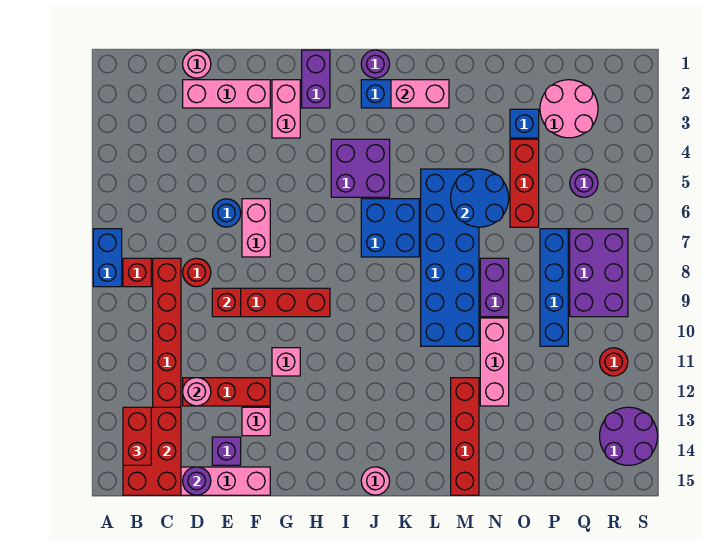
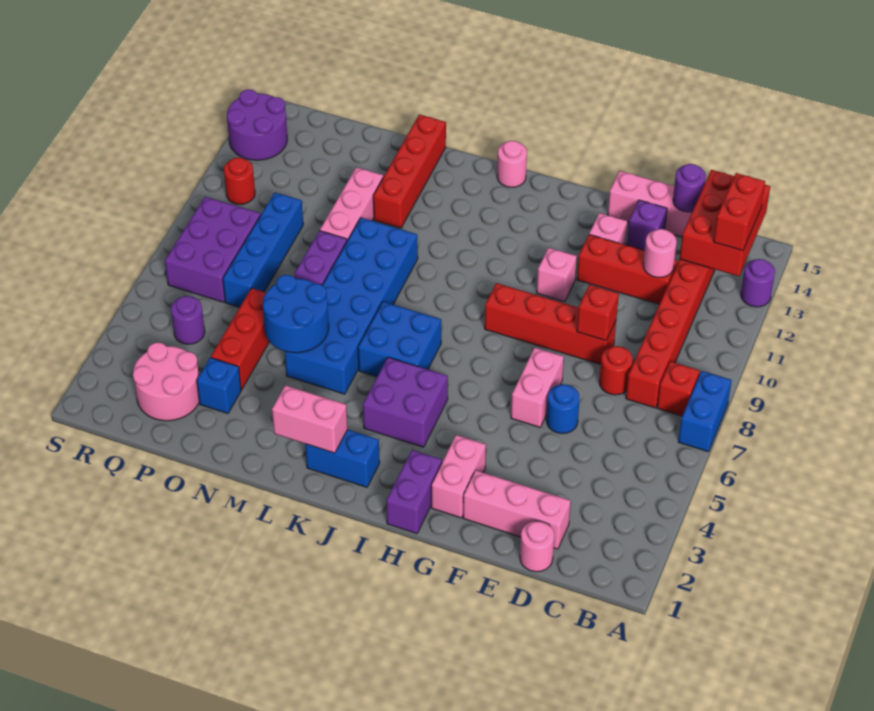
purple round brick J1 level 1 -> purple round brick A13 level 1

